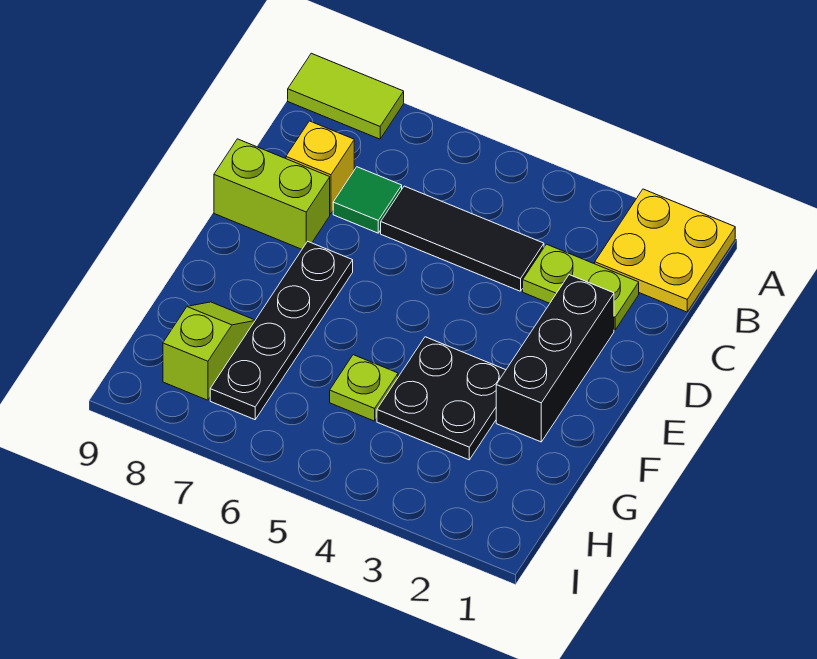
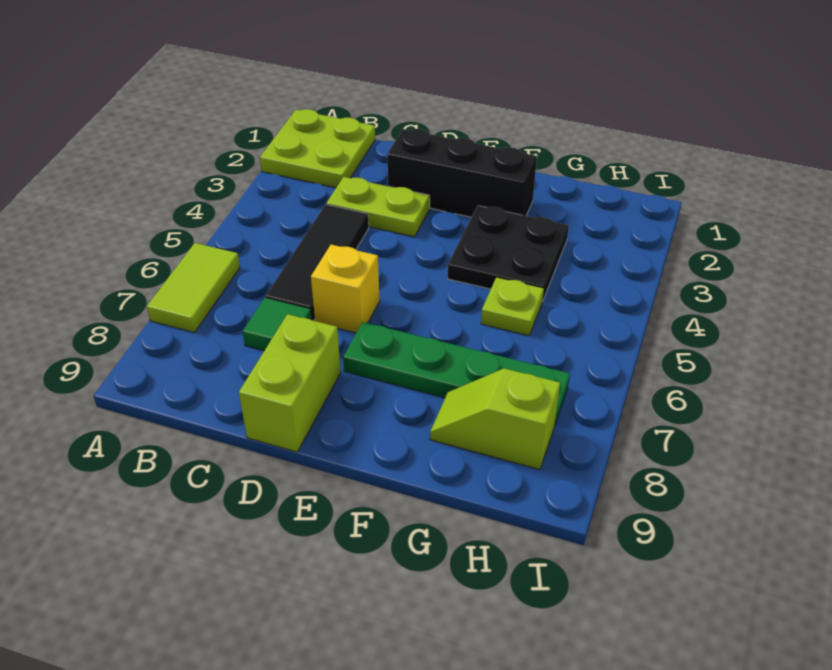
yellow plate A1:B2 level 1 -> lime plate A1:B2 level 1
lime tile A8:A9 level 1 -> lime tile A6:A7 level 1
lime plate C2:C3 level 1 -> lime plate C3:D3 level 1
yellow brick C8 level 1 -> yellow brick D6 level 1
black plate E7:H7 level 1 -> green plate E7:H7 level 1

